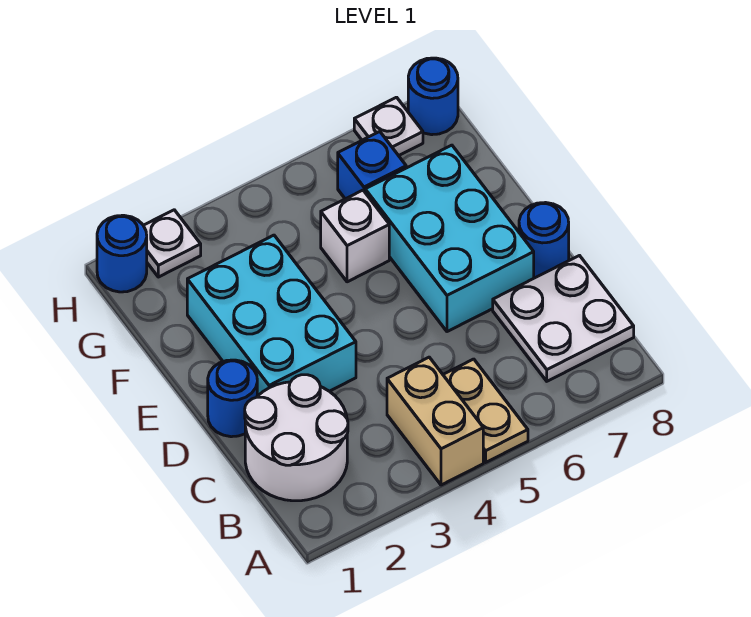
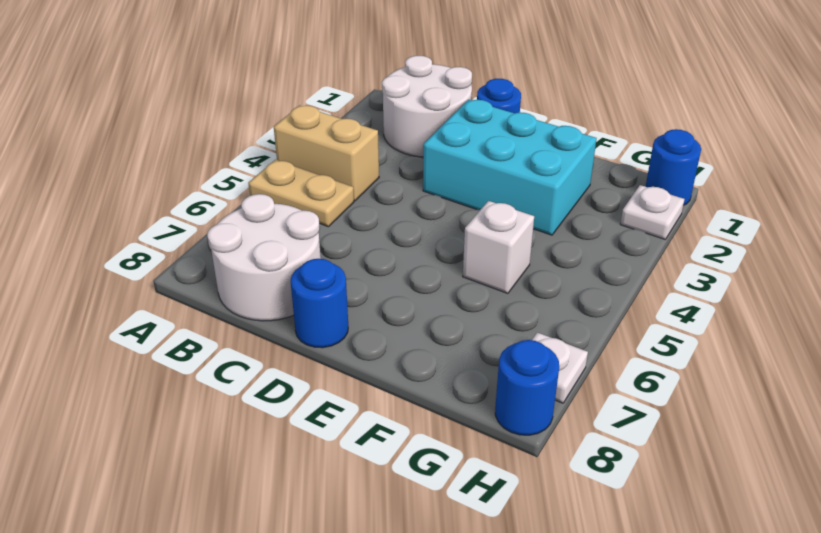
white plate B7:C8 level 1 -> white round brick B7:C8 level 1
cyan brick D6:F7 level 1 -> none
blue brick G6 level 1 -> none

